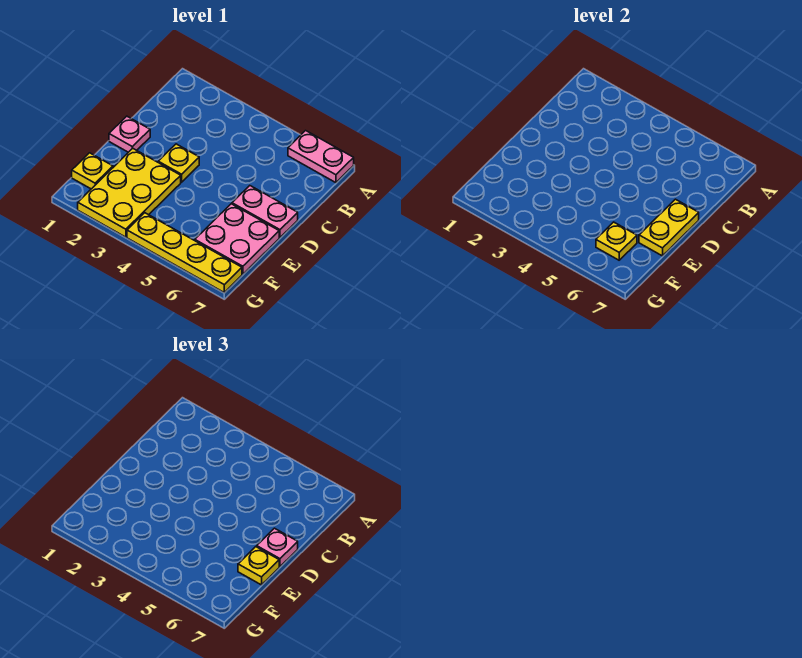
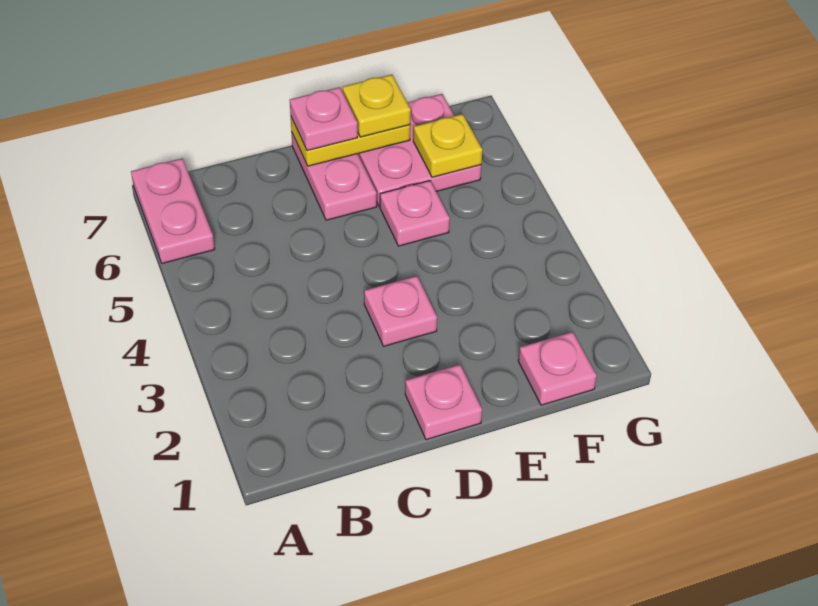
yellow plate D3 level 1 -> pink plate D3 level 1
yellow plate E2:G3 level 1 -> none
none -> pink plate E5 level 1
yellow plate F1 level 1 -> pink plate F1 level 1
yellow plate G4:G7 level 1 -> none

